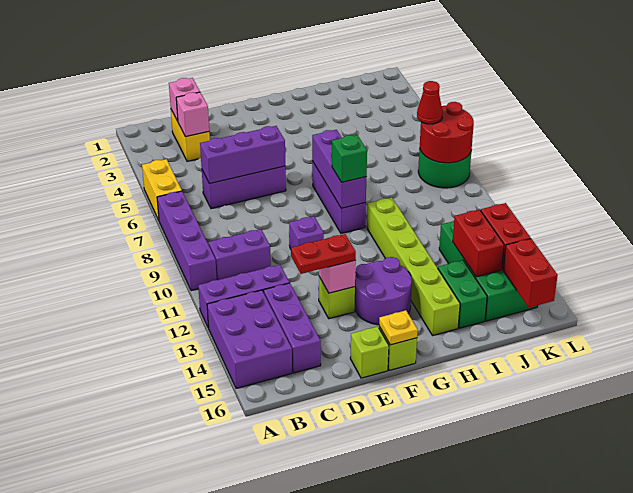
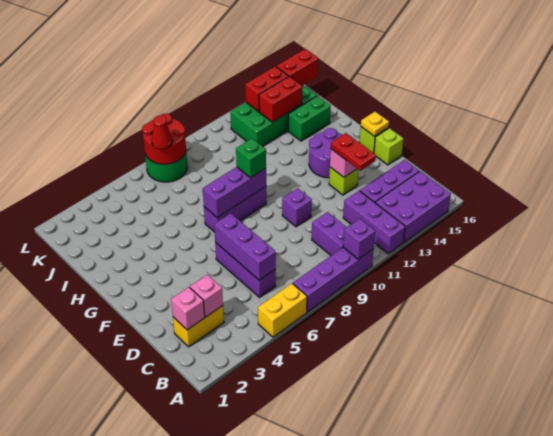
none -> purple brick A10 level 2
lime brick H10:H15 level 1 -> none

